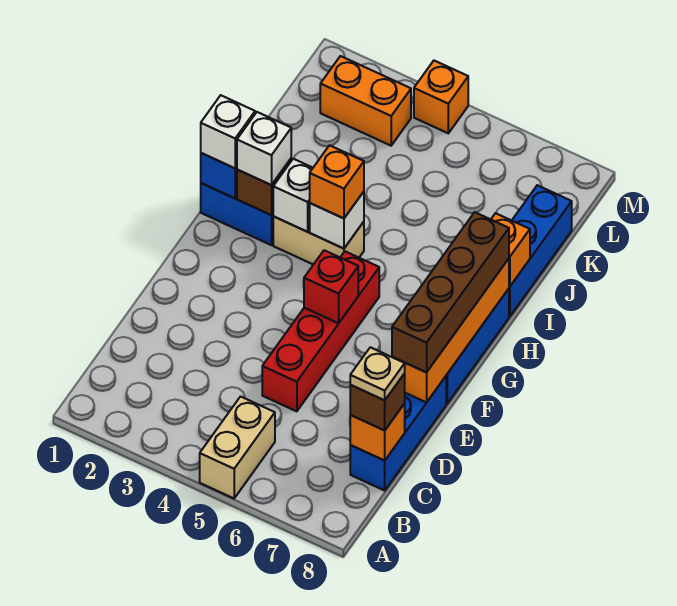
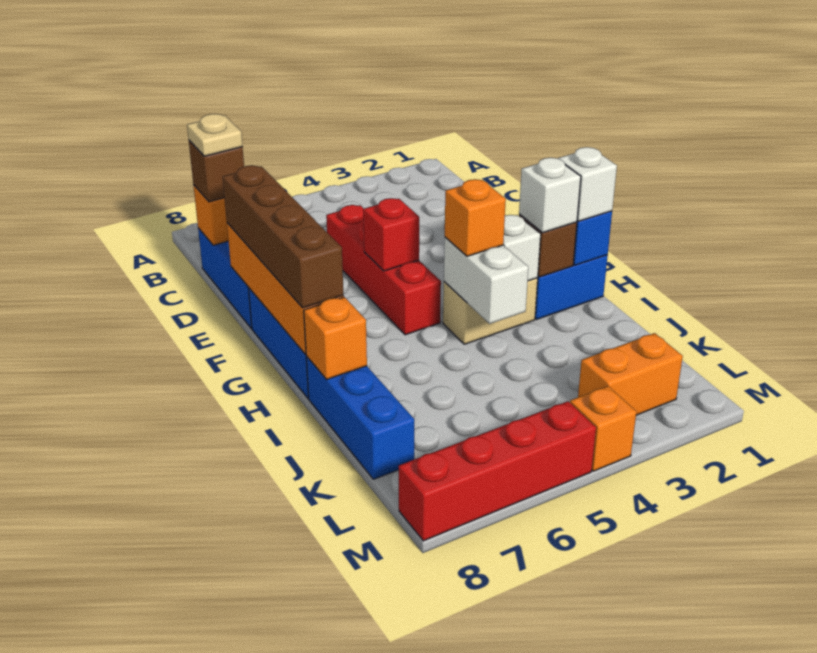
tan brick A5:B5 level 1 -> none
white brick H4 level 2 -> white brick H4:I4 level 2
none -> red brick M5:M8 level 1

